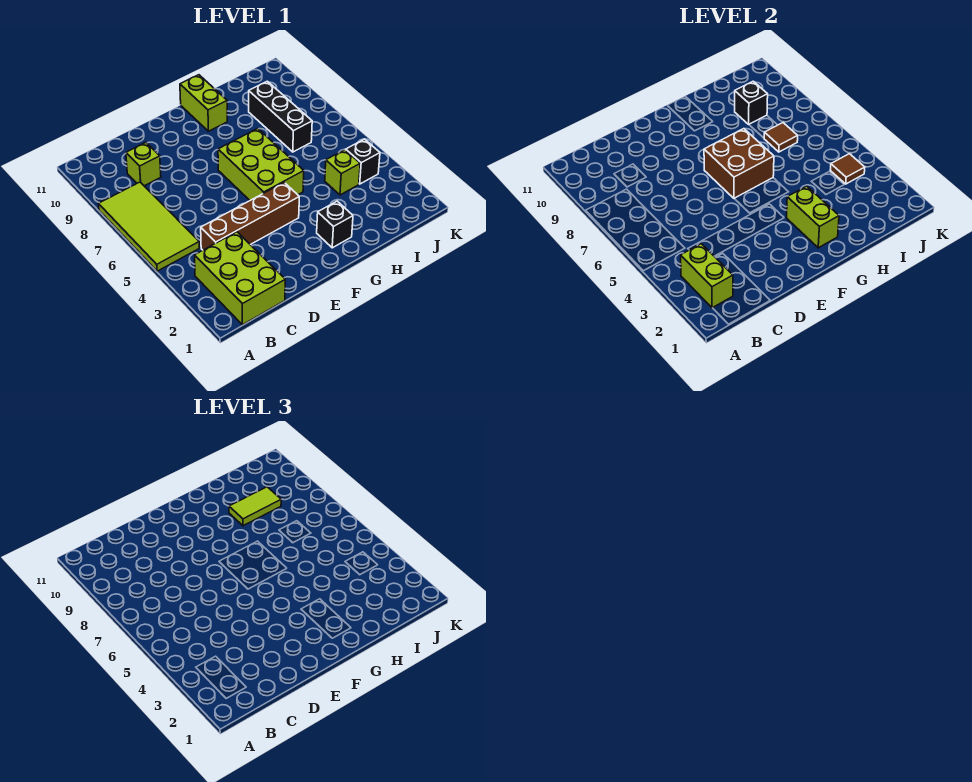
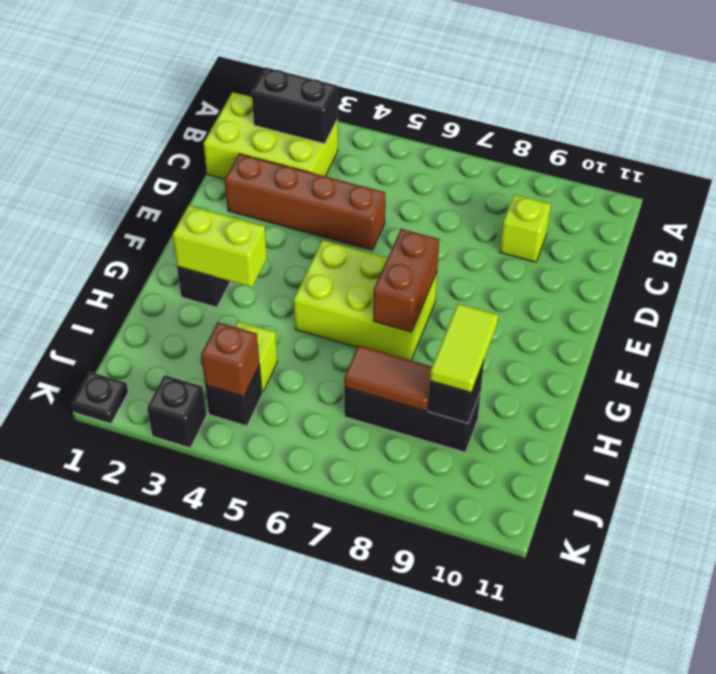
lime tile A5:B8 level 1 -> none
lime brick B2:B3 level 2 -> black brick B2:B3 level 2
brown brick C4:F4 level 1 -> brown brick D2:D5 level 1
brown brick F6:G7 level 2 -> brown brick F7:G7 level 2
lime brick G10:G11 level 1 -> none
brown tile I7 level 2 -> brown tile I7:I8 level 2
brown tile J4 level 2 -> brown brick J4 level 2
none -> black plate K1 level 1
none -> black brick K3 level 1

